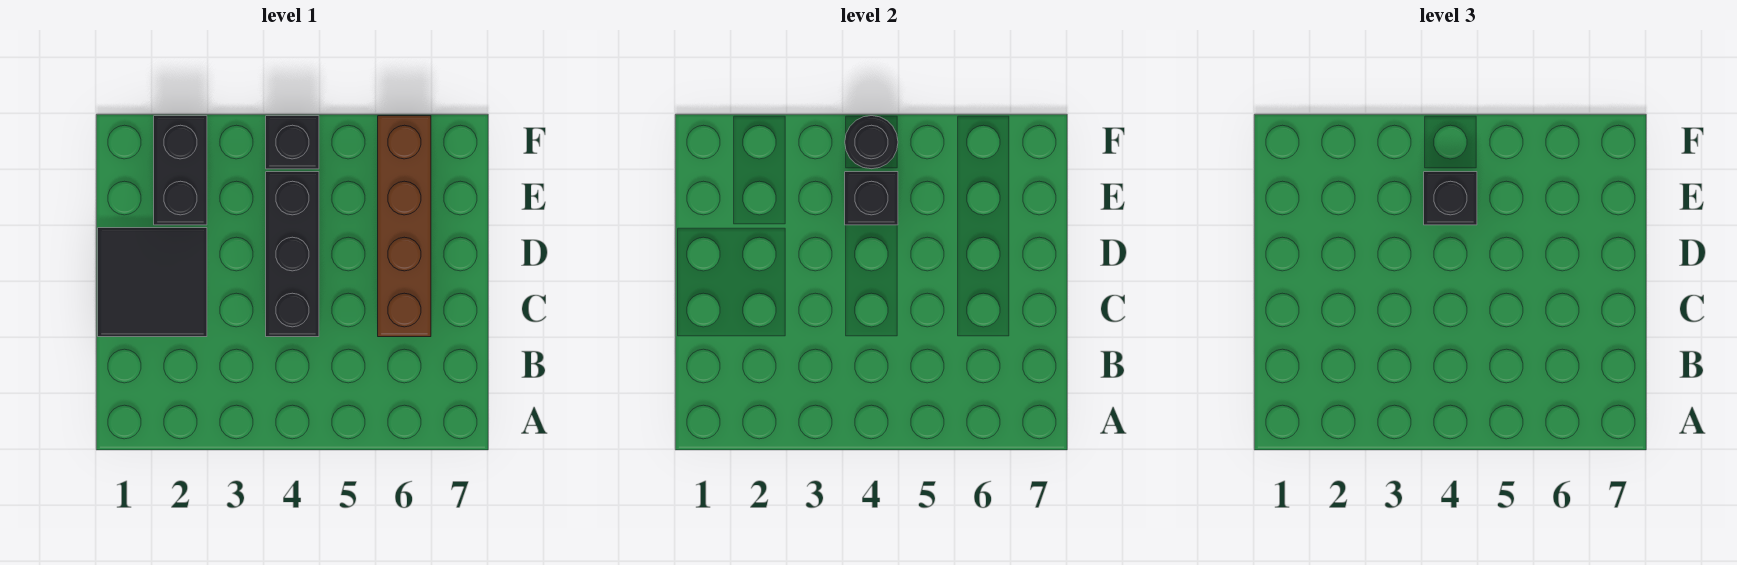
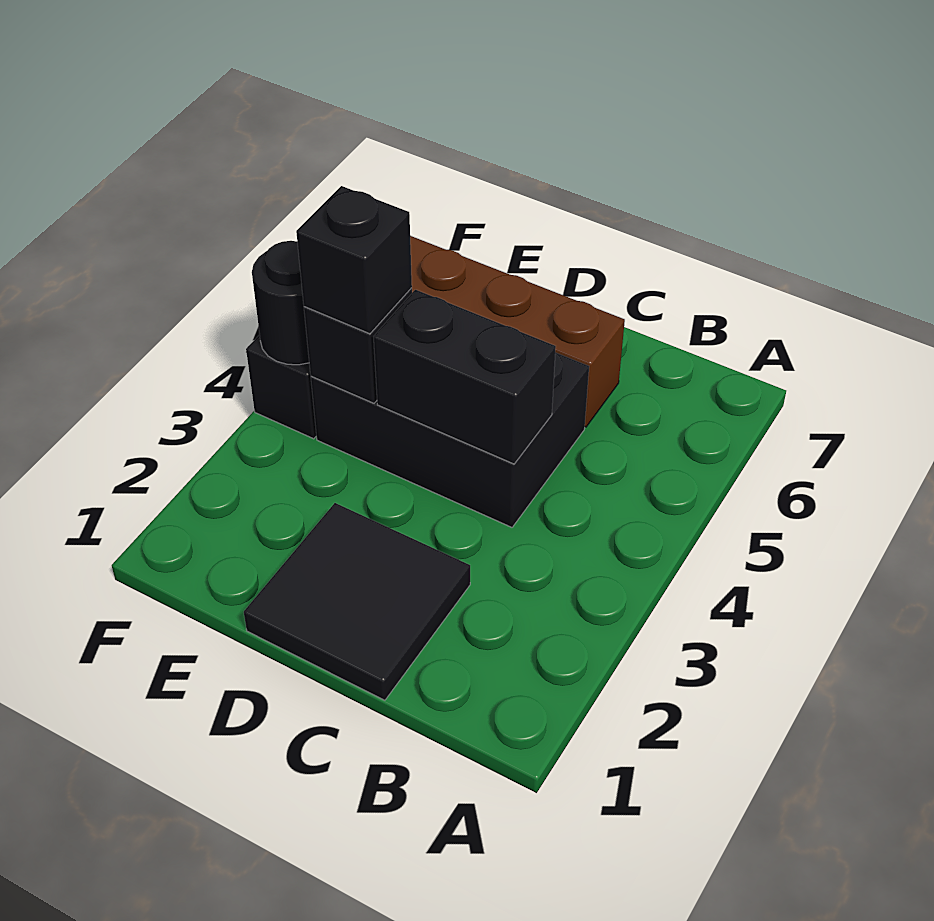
black brick C4:E4 level 1 -> black brick C4:E5 level 1
black brick E2:F2 level 1 -> black brick C4:D4 level 2

